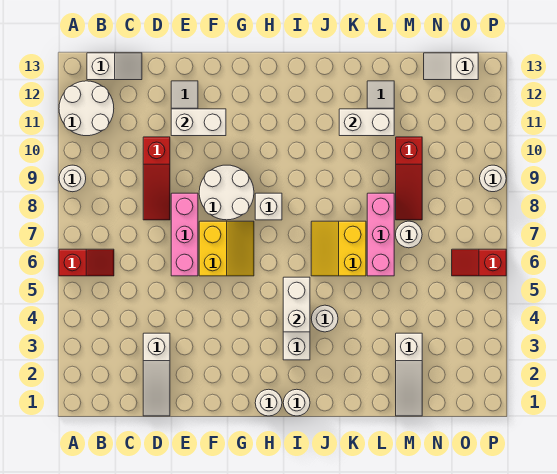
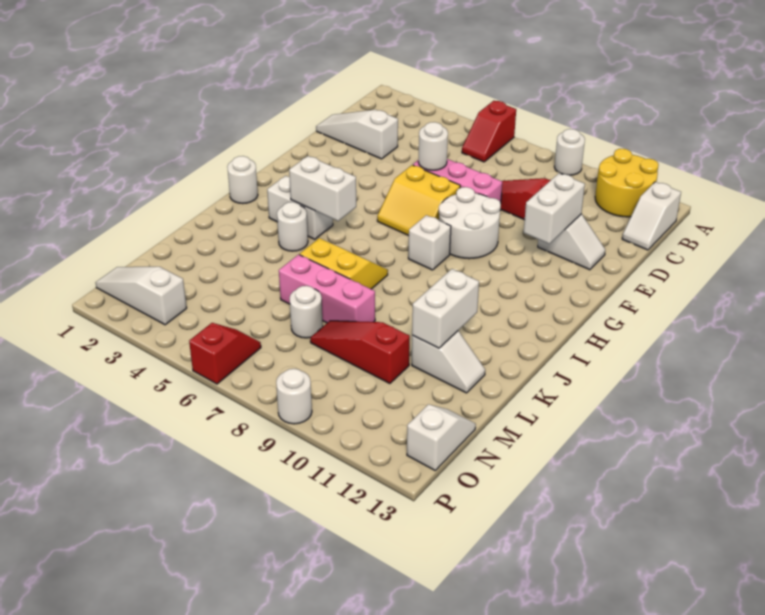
white round brick A11:B12 level 1 -> yellow round brick A11:B12 level 1
white round brick H1 level 1 -> white round brick E6 level 2
white slope M1:M3 level 1 top 3 -> white slope O1:O3 level 1 top 3

